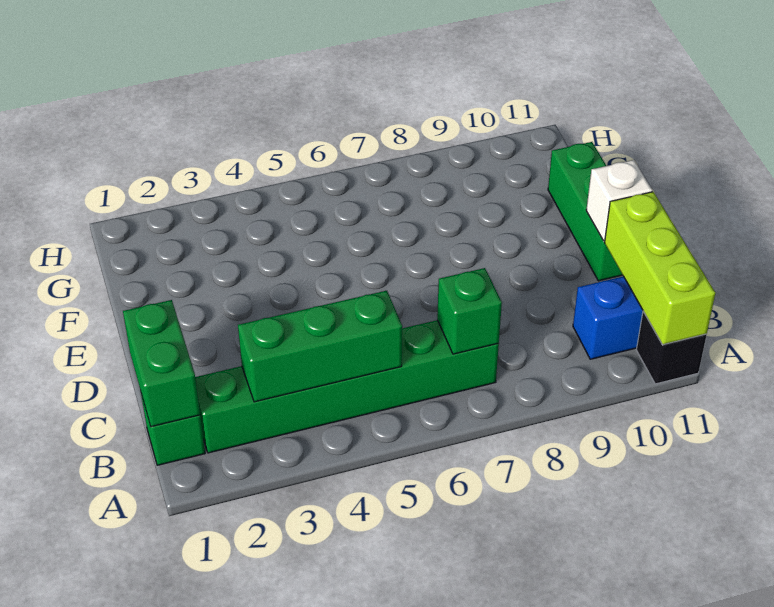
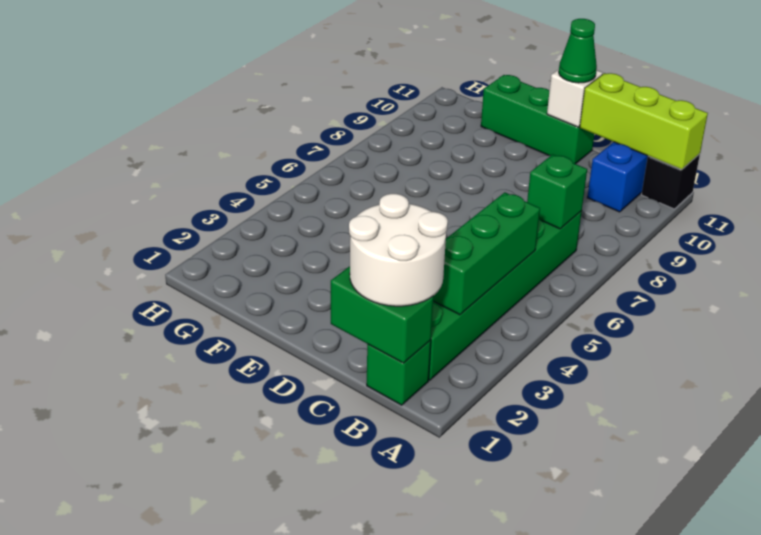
none -> white round brick B1:C2 level 3
none -> green cone D11 level 3

